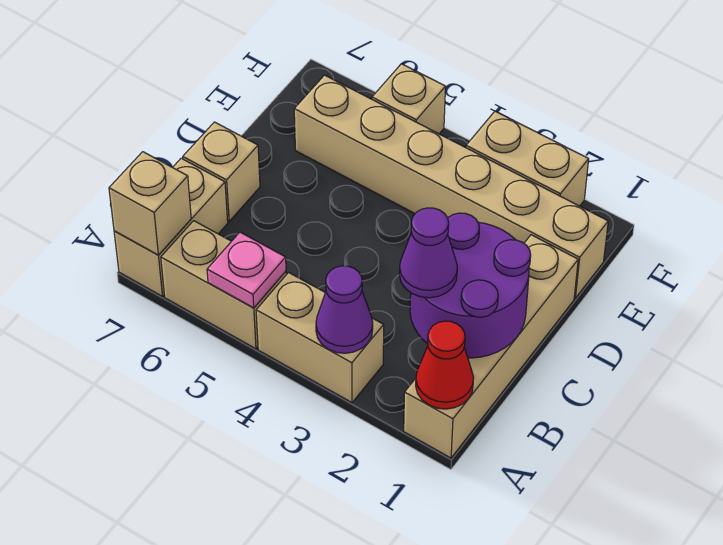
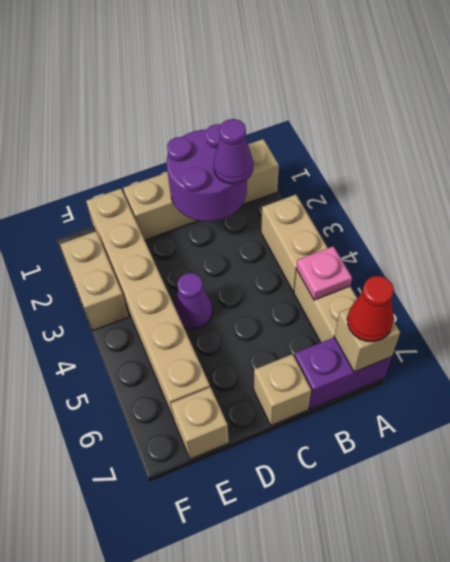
red cone A1 level 2 -> red cone A7 level 3
purple cone A3 level 2 -> purple cone D4 level 1
tan brick A7:B7 level 1 -> purple brick A7:B7 level 1
tan brick F5 level 1 -> tan brick E7 level 1

